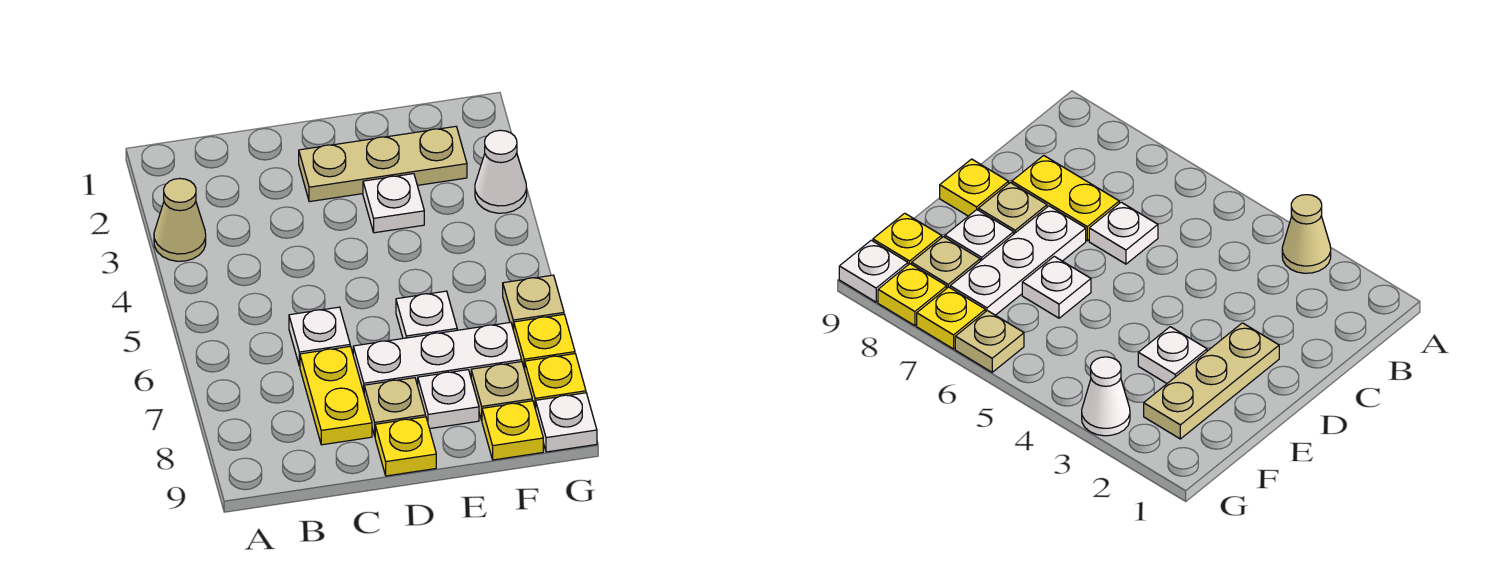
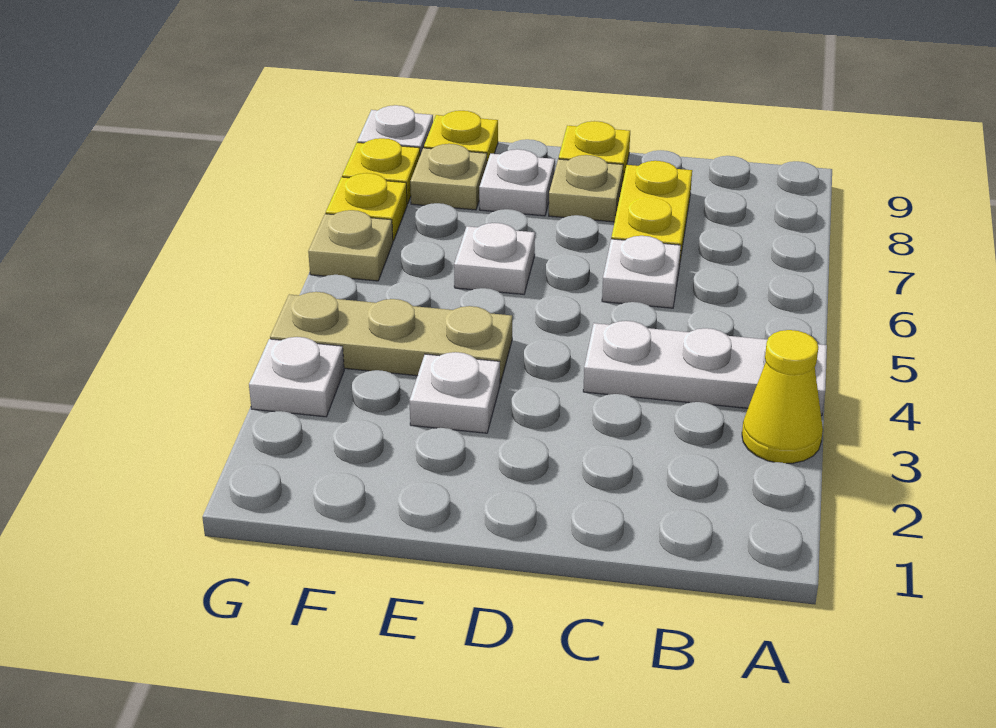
tan cone A3 level 1 -> yellow cone A3 level 1
tan plate D2:F2 level 1 -> tan plate E4:G4 level 1
white plate D7:F7 level 1 -> white plate A4:C4 level 1
white cone G3 level 1 -> white plate G3 level 1

